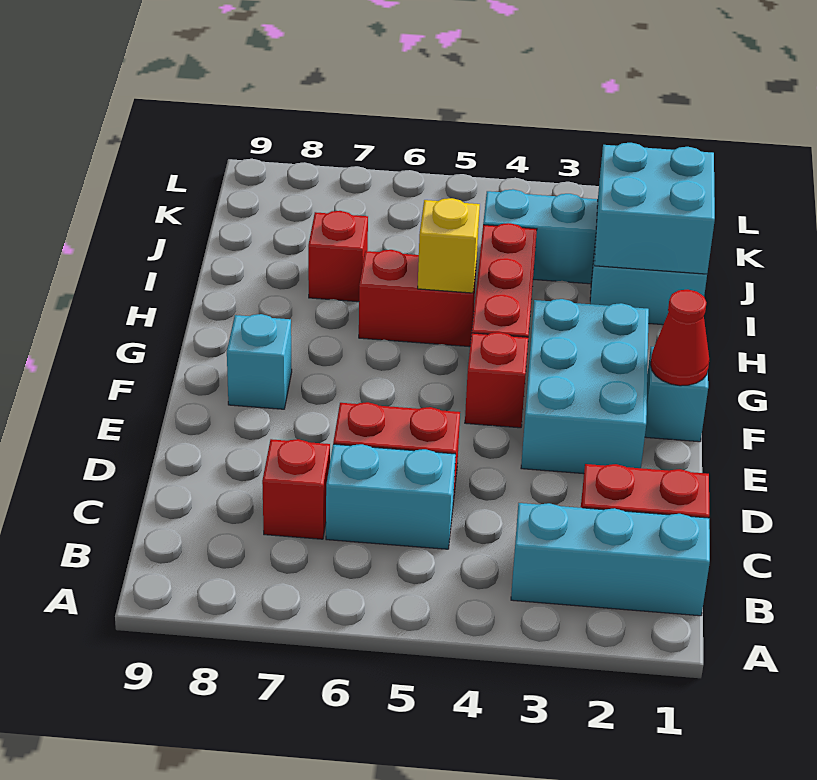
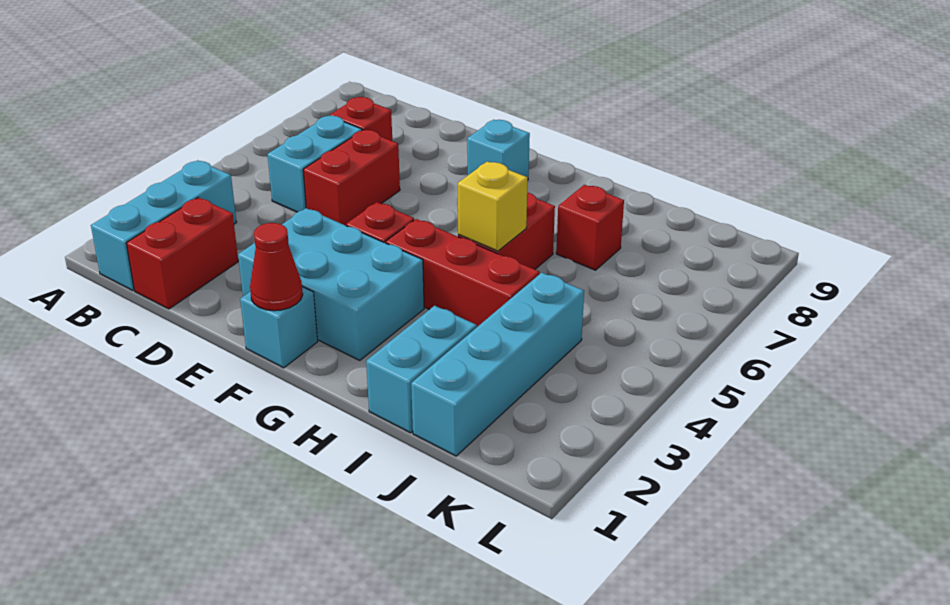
cyan brick I1:J2 level 2 -> none

